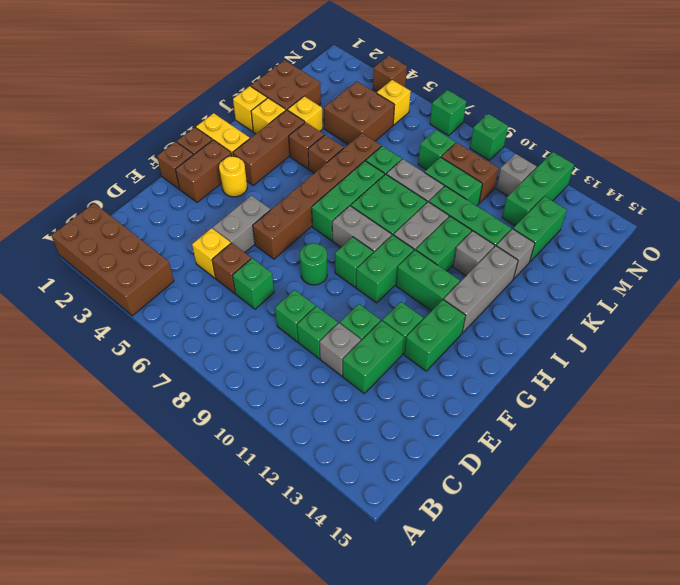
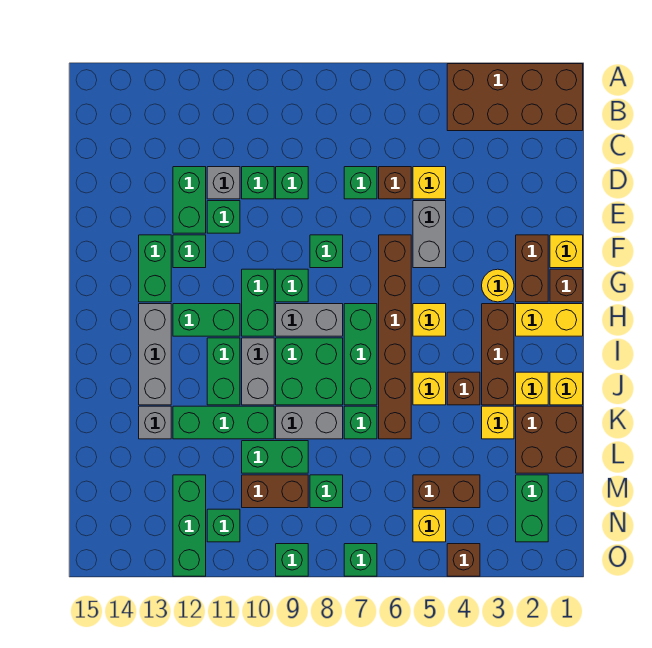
brown brick F1 level 1 -> yellow brick F1 level 1
green round brick F8 level 1 -> green brick F8 level 1
none -> yellow brick H5 level 1
brown brick J5 level 1 -> yellow brick J5 level 1
grey brick J12 level 1 -> none
brown brick L4:M5 level 1 -> brown brick M4:M5 level 1
green brick L13:M13 level 1 -> green brick M2:N2 level 1
grey brick N11 level 1 -> green brick N11 level 1

